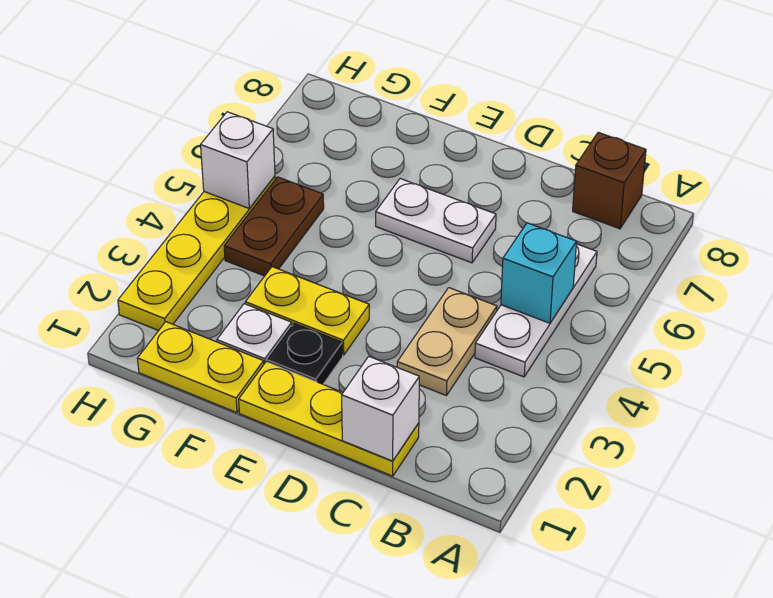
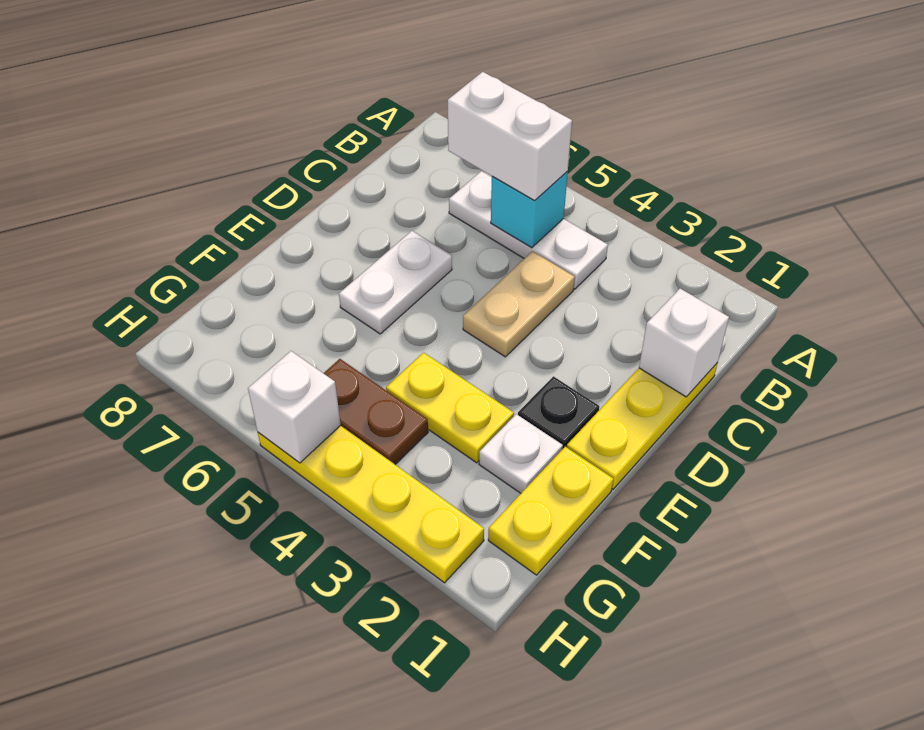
none -> white brick B5:B6 level 3
brown brick B8 level 1 -> none
tan plate C3:C4 level 1 -> tan plate C4:D4 level 1
yellow plate E3:F3 level 1 -> yellow plate F3:F4 level 1

